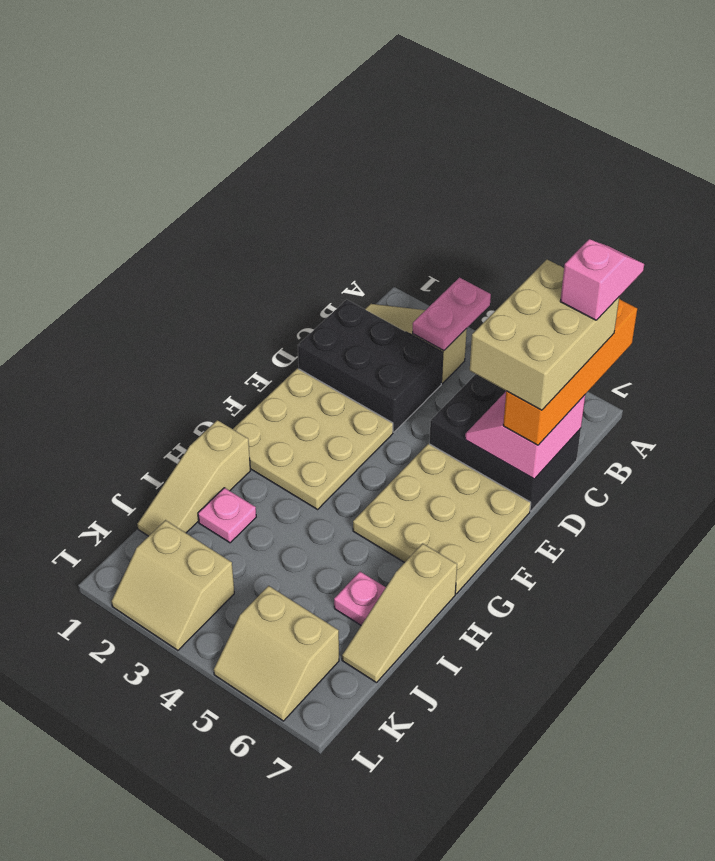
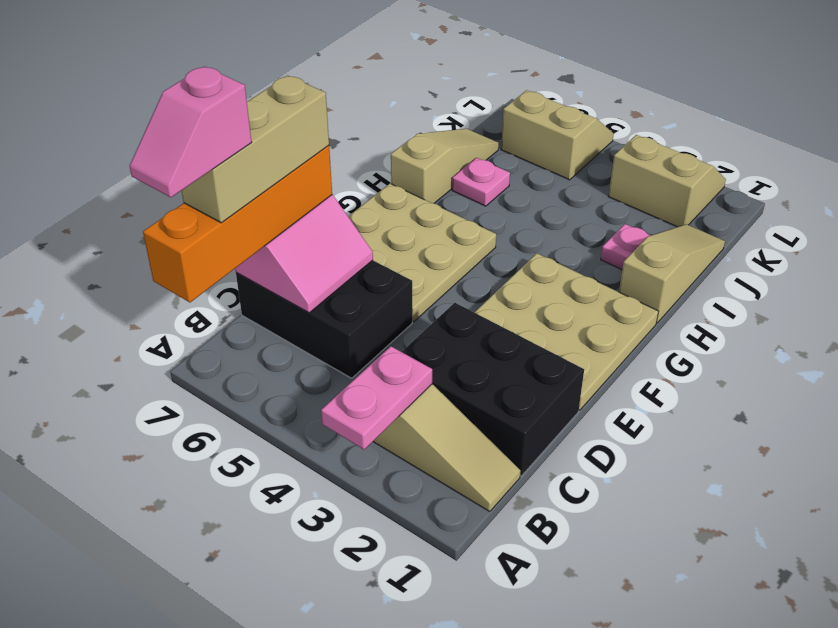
tan brick B6:D7 level 4 -> tan brick B7:D7 level 4

